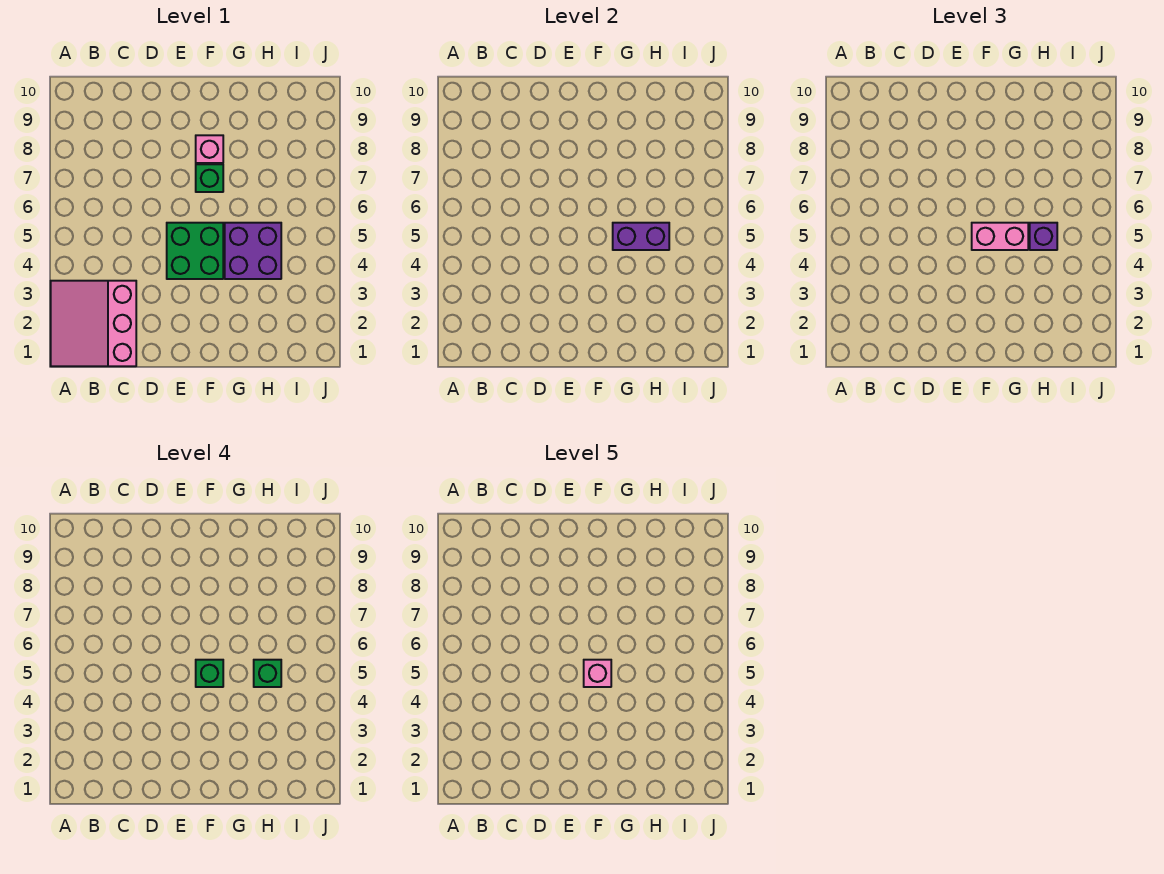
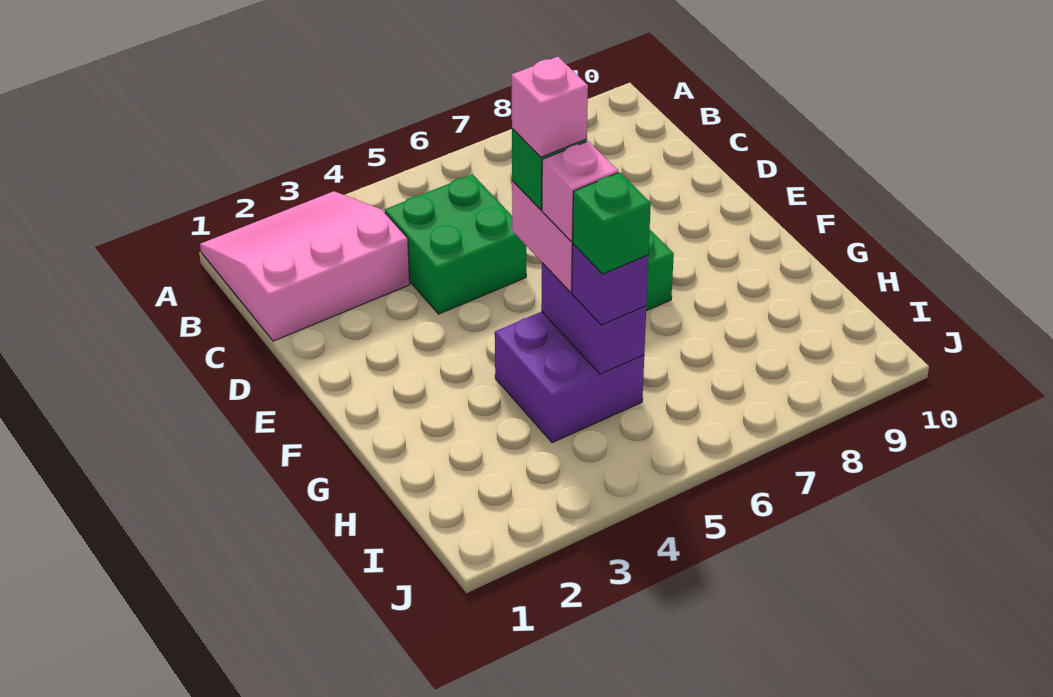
green brick E4:F5 level 1 -> green brick C4:D5 level 1
pink brick F8 level 1 -> pink brick G5 level 4

